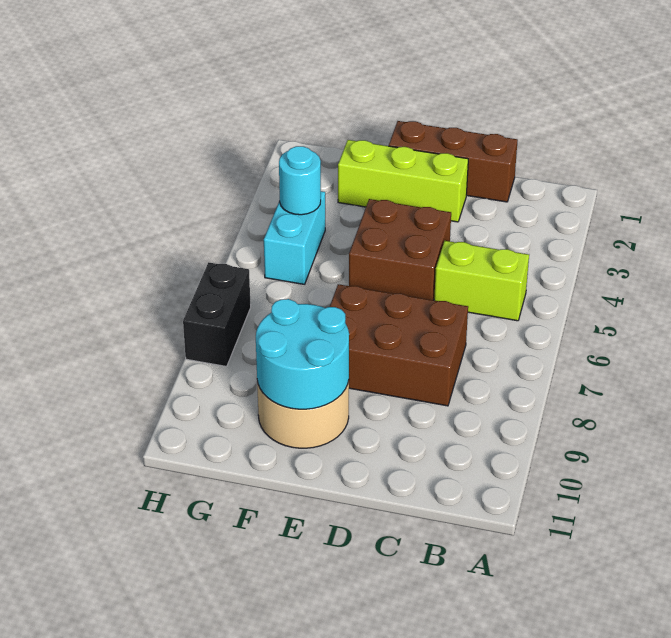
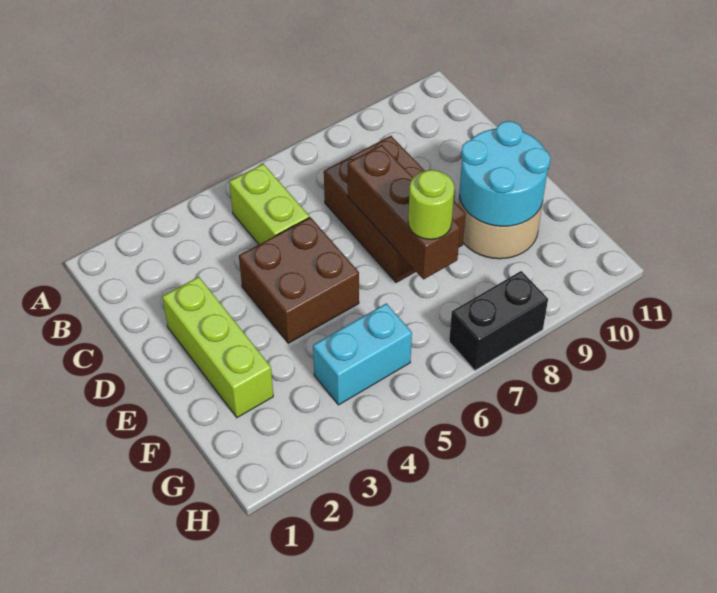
brown brick C1:E1 level 1 -> brown brick D7:F7 level 2
none -> lime round brick F7 level 3
cyan round brick G4 level 2 -> none

